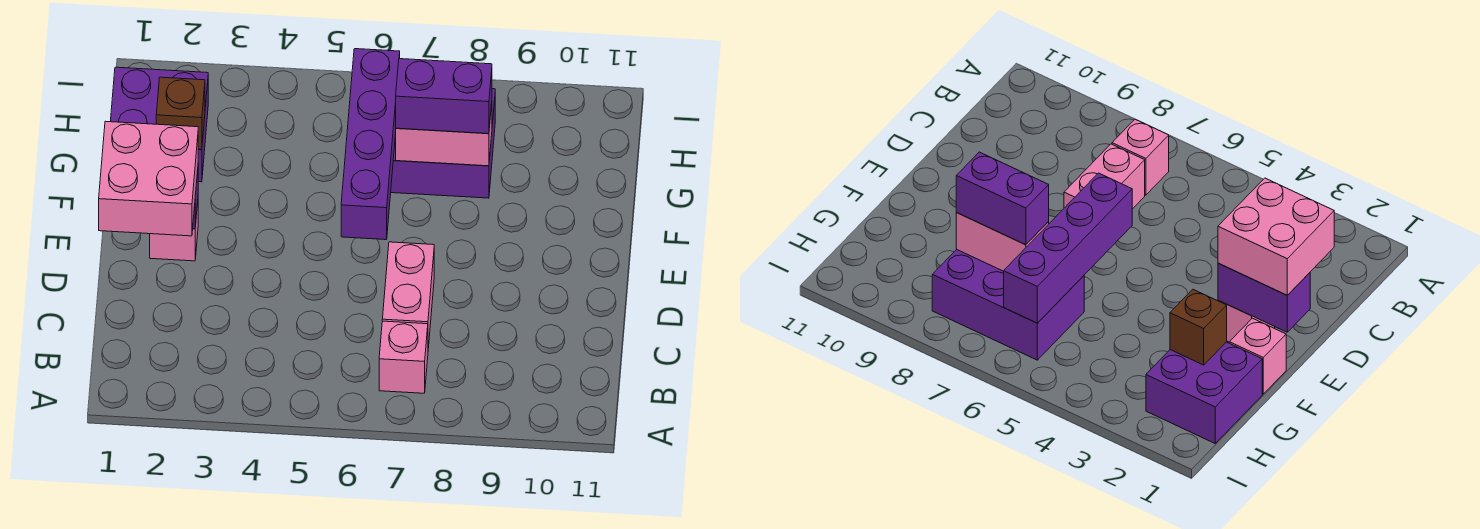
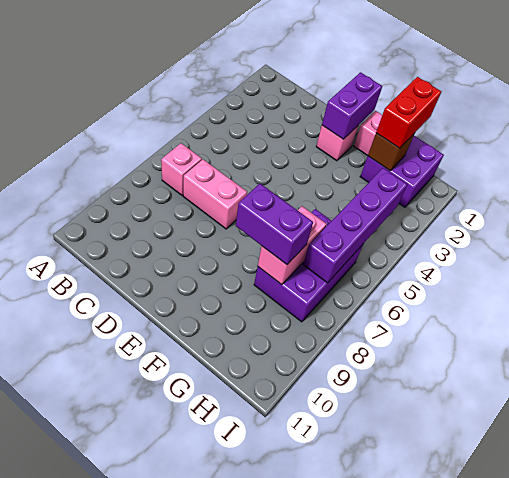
pink brick D1:E2 level 3 -> none
purple brick E6:H6 level 2 -> purple brick H4:H7 level 2
none -> red brick G1:G2 level 3
purple brick G7:G8 level 3 -> purple brick F8:G8 level 3

